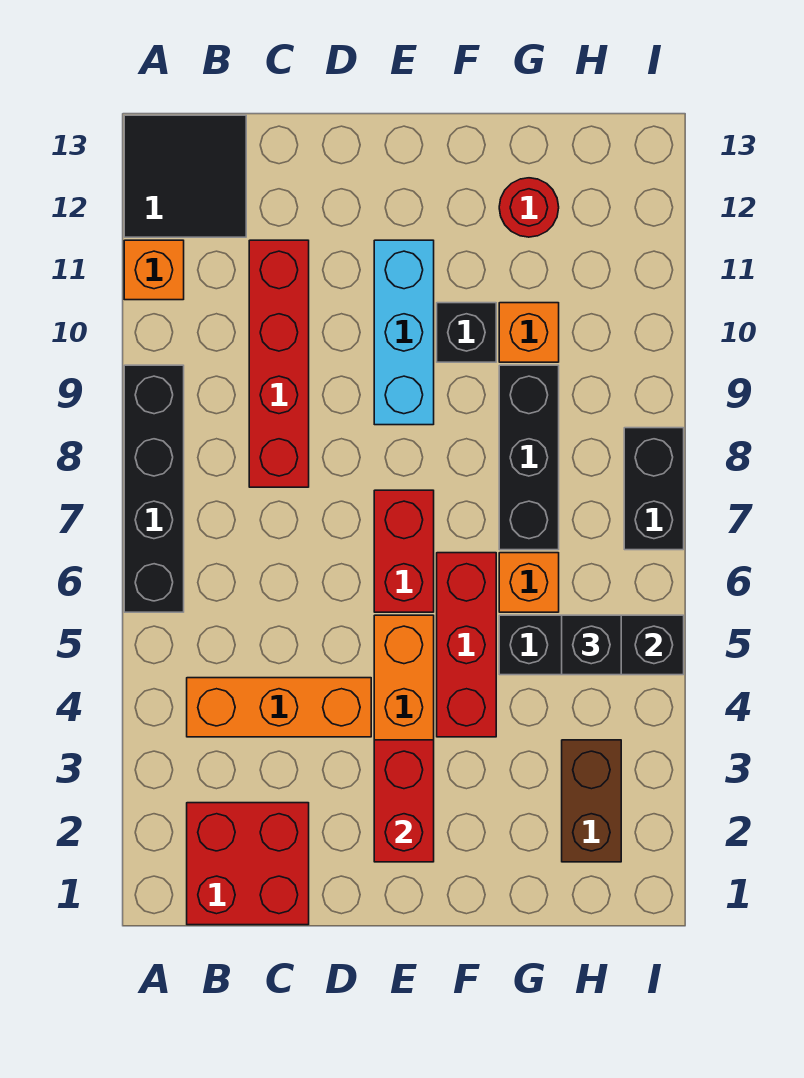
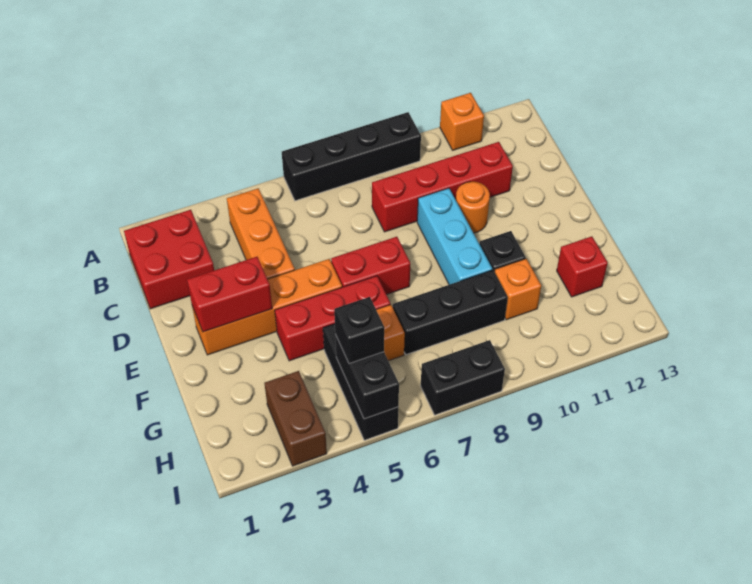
black tile A12:B13 level 1 -> none
none -> orange round brick D10 level 1
cyan brick E9:E11 level 1 -> cyan brick D9:F9 level 1
red round brick G12 level 1 -> red brick G12 level 1
brown brick H2:H3 level 1 -> brown brick H3:I3 level 1

